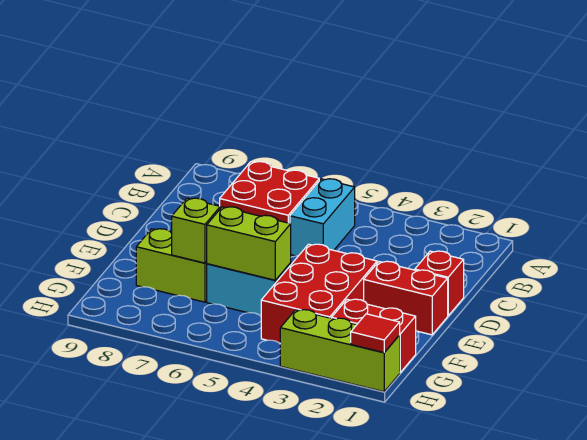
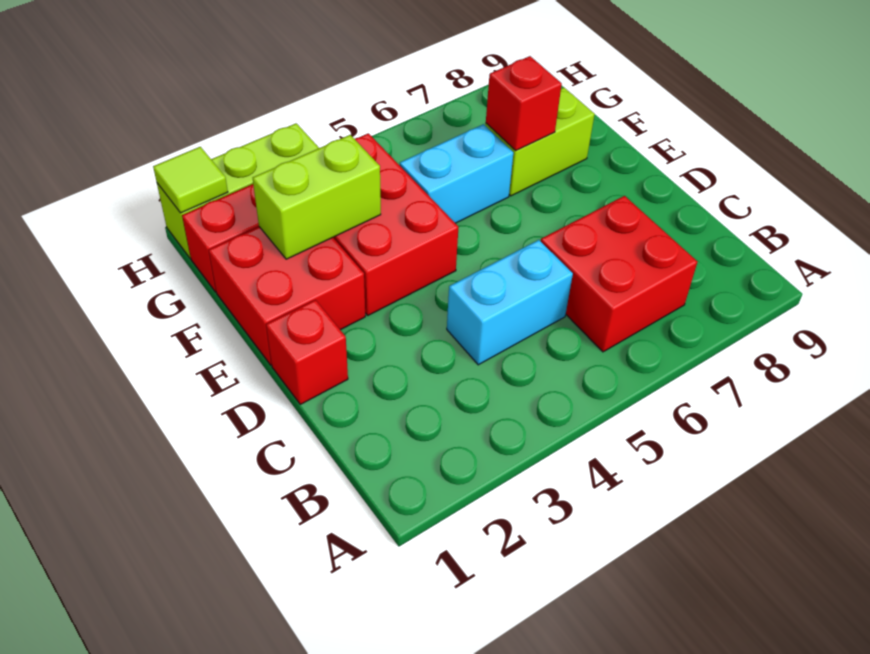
cyan brick B5:C5 level 1 -> cyan brick C4:C5 level 1
red brick E1:E2 level 1 -> red brick E1:F2 level 1
lime brick F5:F6 level 2 -> lime brick F2:F3 level 2
lime brick F7 level 2 -> red brick F7 level 2
red tile H1 level 2 -> lime tile H1 level 2

